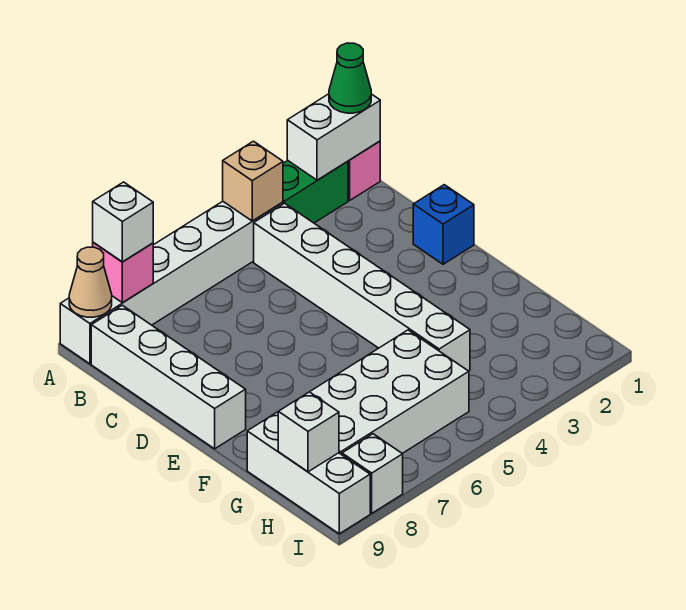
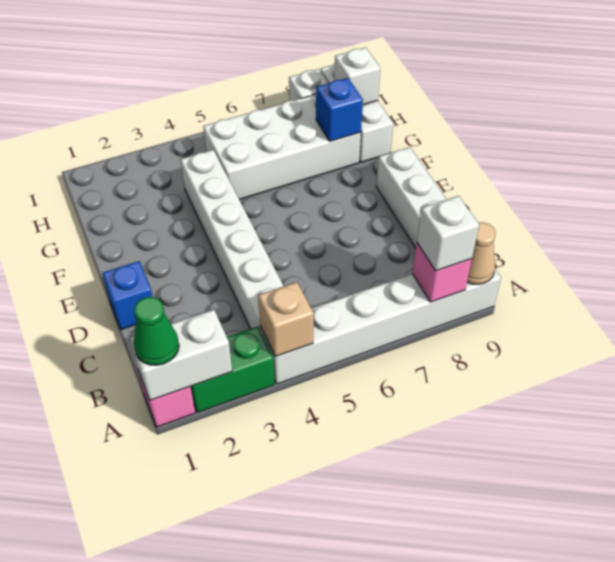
none -> blue brick G8 level 2

